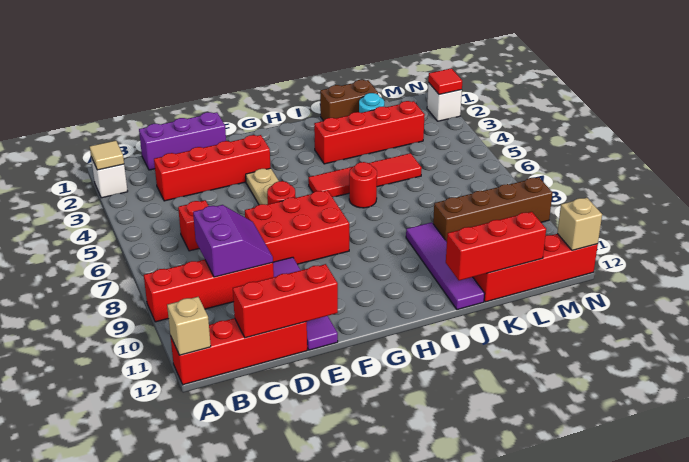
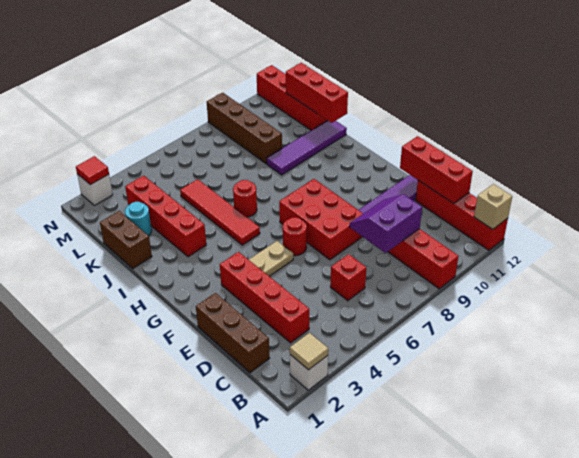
purple brick C1:E1 level 1 -> brown brick C1:E1 level 1
tan brick N12 level 2 -> none

